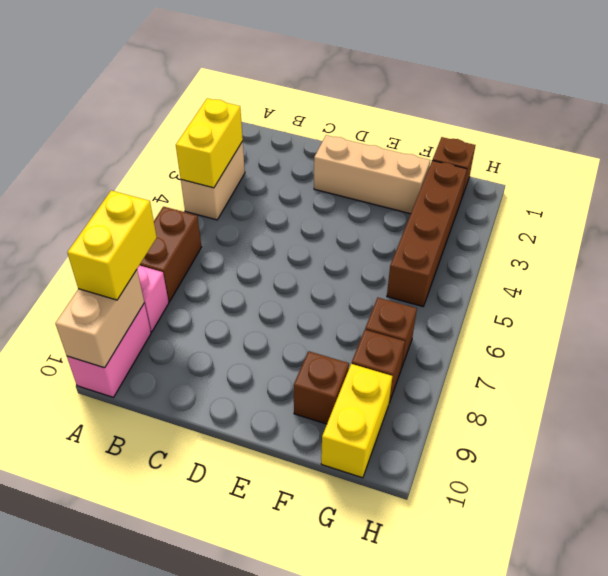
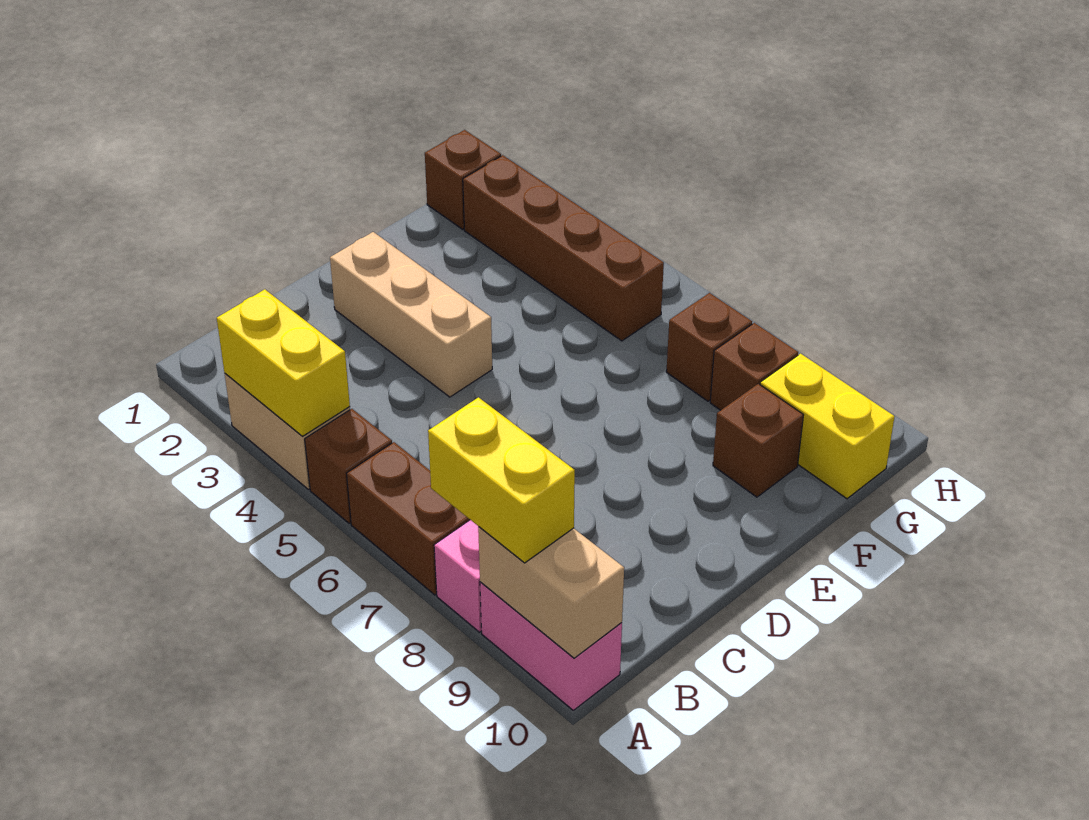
none -> brown brick A5 level 1
tan brick D2:F2 level 1 -> tan brick D2:D4 level 1

